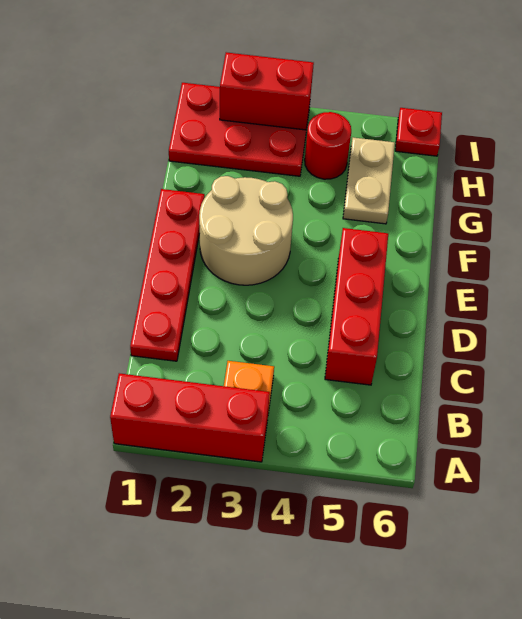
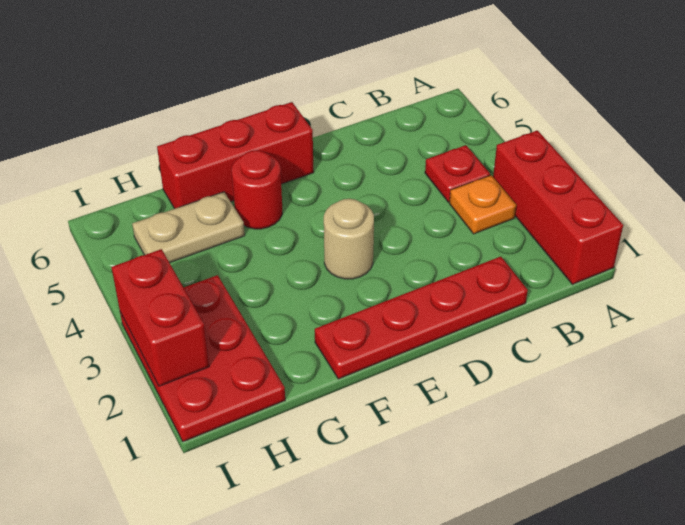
red brick C5:E5 level 1 -> red brick E6:G6 level 1
tan round brick E2:F3 level 1 -> tan round brick E3 level 1
red round brick H4 level 1 -> red round brick F5 level 1
red plate I6 level 1 -> red plate B4 level 1

